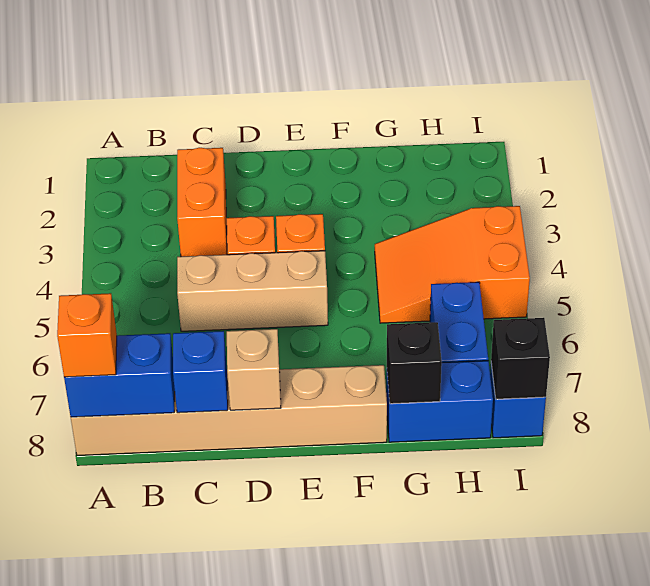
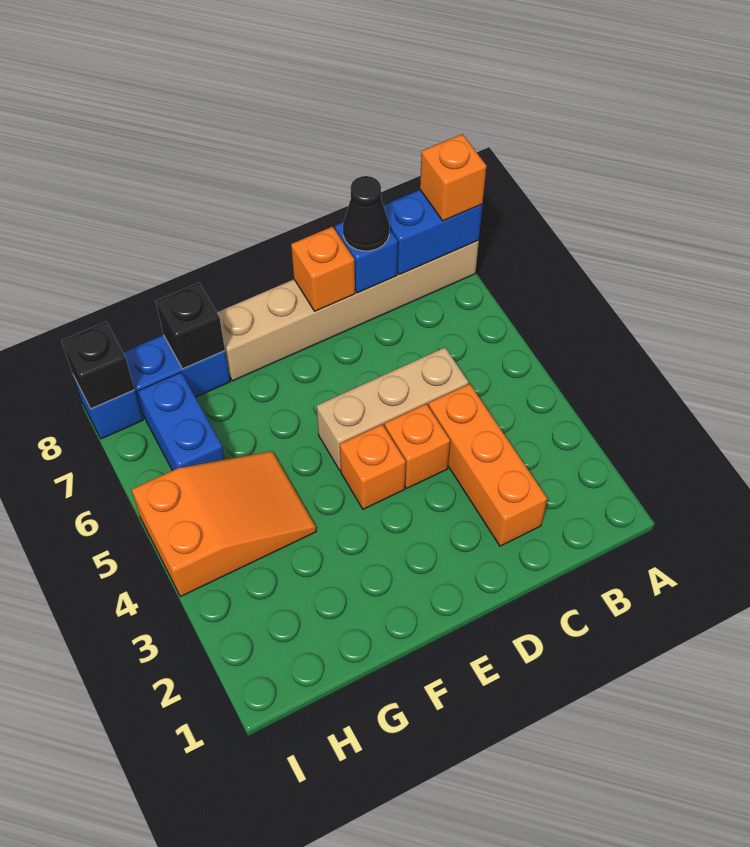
orange brick C2:C3 level 1 -> orange brick C2:C4 level 1
none -> black cone C8 level 3
tan brick D8 level 2 -> orange brick D8 level 2

